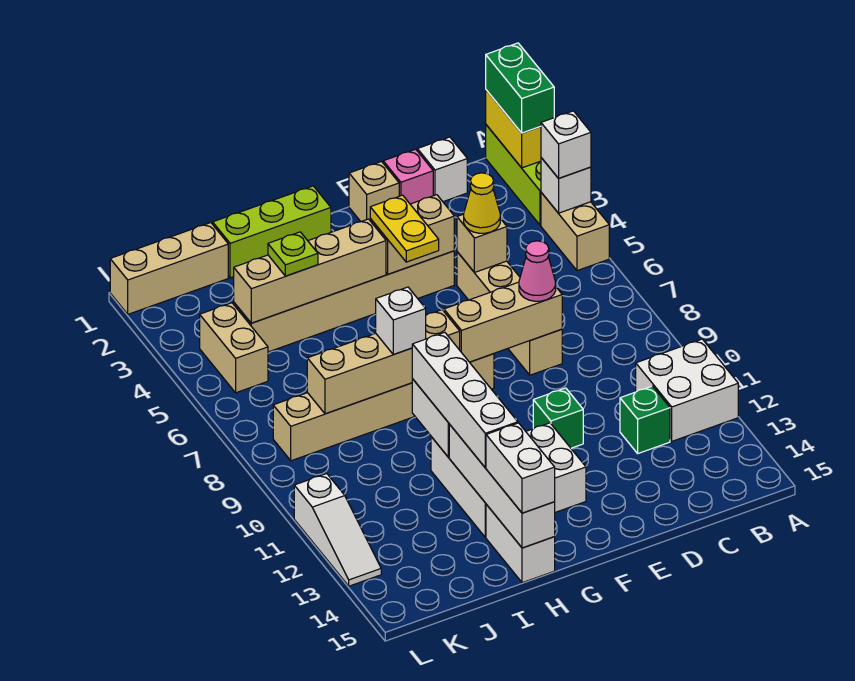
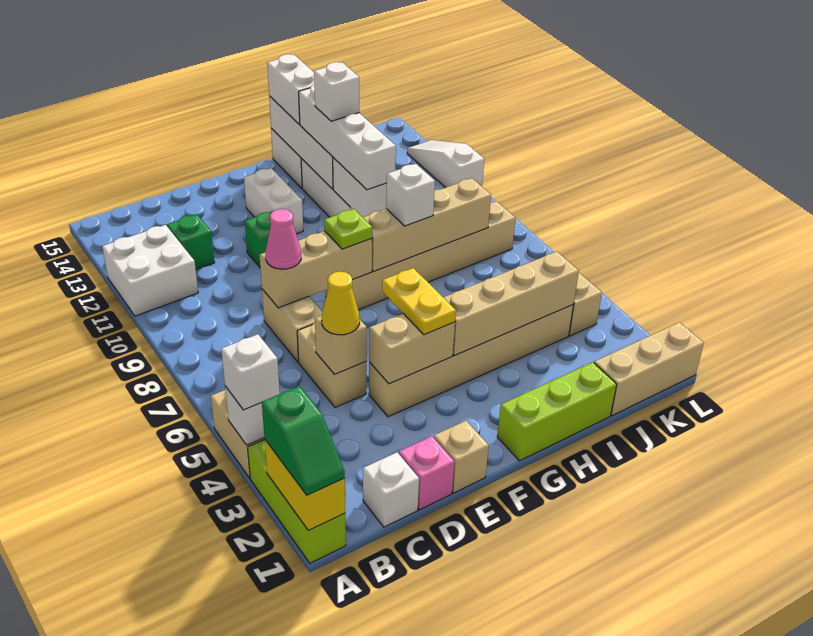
green brick A1:A2 level 3 -> green slope A1:A2 level 3 top 2
none -> white brick H12 level 4
lime plate I4 level 3 -> lime plate F8 level 3

